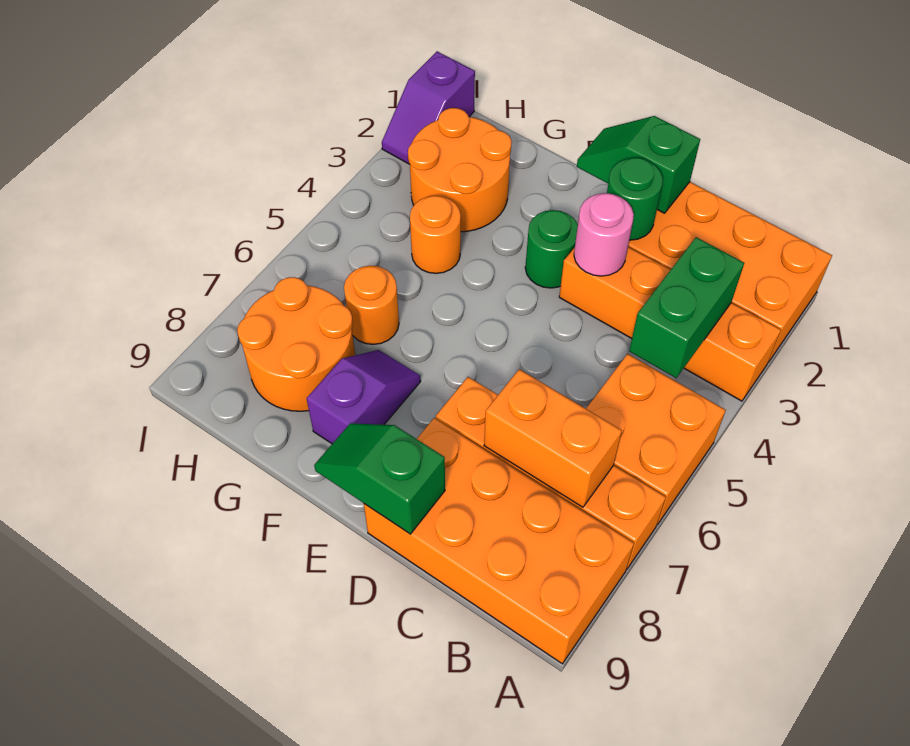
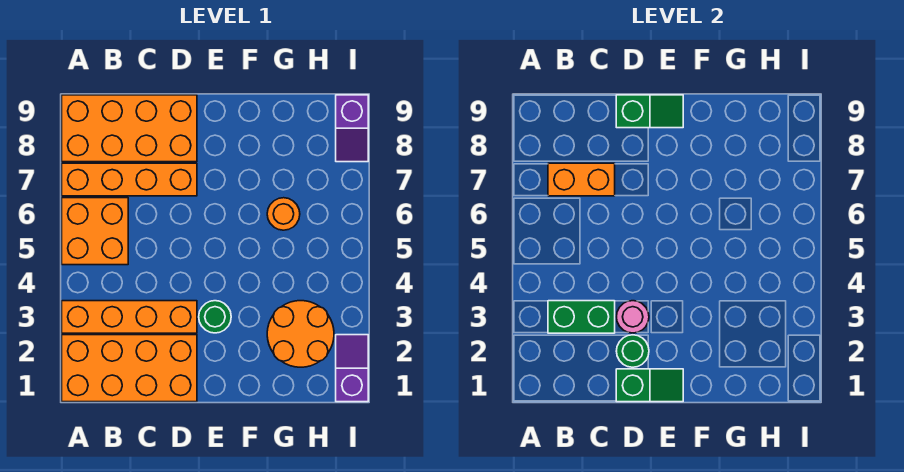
green brick B3:B4 level 2 -> green brick B3:C3 level 2
purple slope F7:F8 level 1 top 8 -> purple slope I8:I9 level 1 top 9
orange round brick G4 level 1 -> none
orange round brick G7:H8 level 1 -> none

